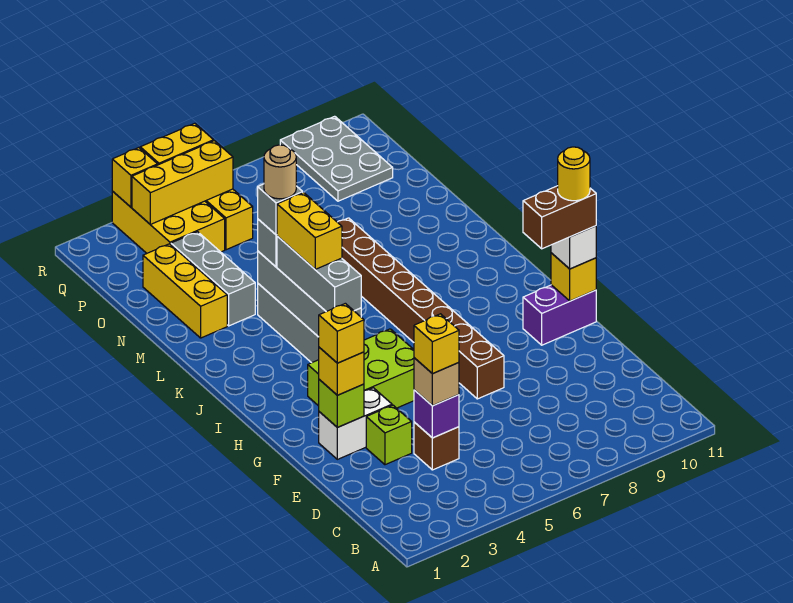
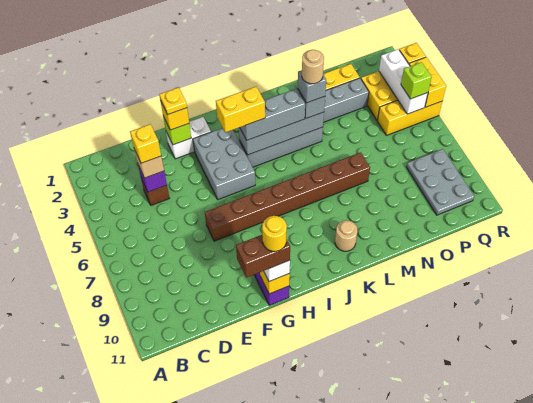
lime brick E3 level 1 -> lime brick Q5 level 3
white brick F2:F3 level 1 -> white brick F2:G2 level 1
yellow brick F2 level 4 -> yellow plate F2 level 4
lime brick G3:H5 level 1 -> grey brick G3:H5 level 1
brown brick G10:G11 level 4 -> brown brick F11:G11 level 4
yellow brick J4:K4 level 4 -> yellow brick H4:I4 level 4
none -> tan round brick K10 level 1
grey plate P9:R10 level 1 -> grey plate P8:Q10 level 1
yellow brick Q3:Q5 level 2 -> white brick Q3:Q5 level 2

